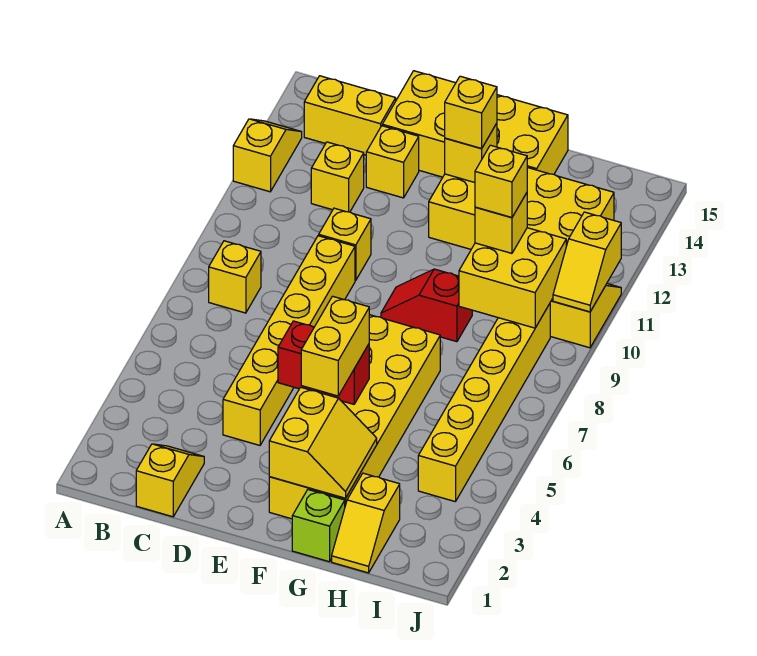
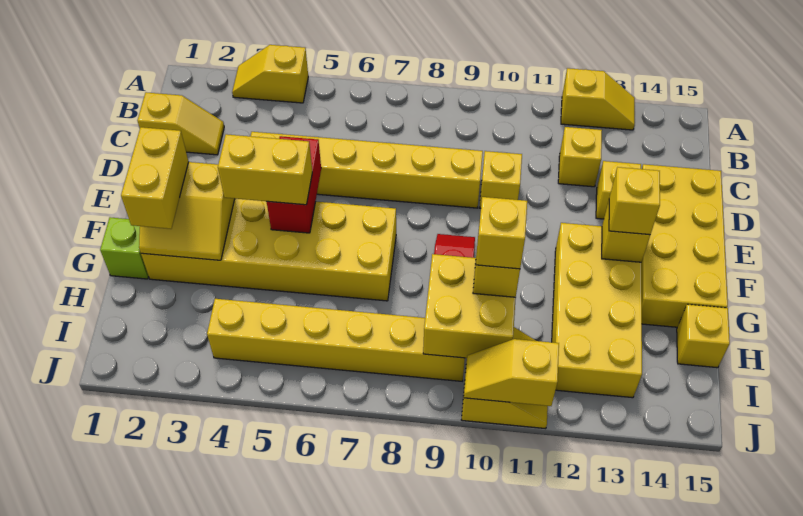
yellow brick B8 level 1 -> yellow brick H15 level 1
yellow brick B14:C14 level 1 -> yellow brick F2:G2 level 3
yellow slope H1:H2 level 1 top 2 -> yellow slope A3:A4 level 1 top 4

